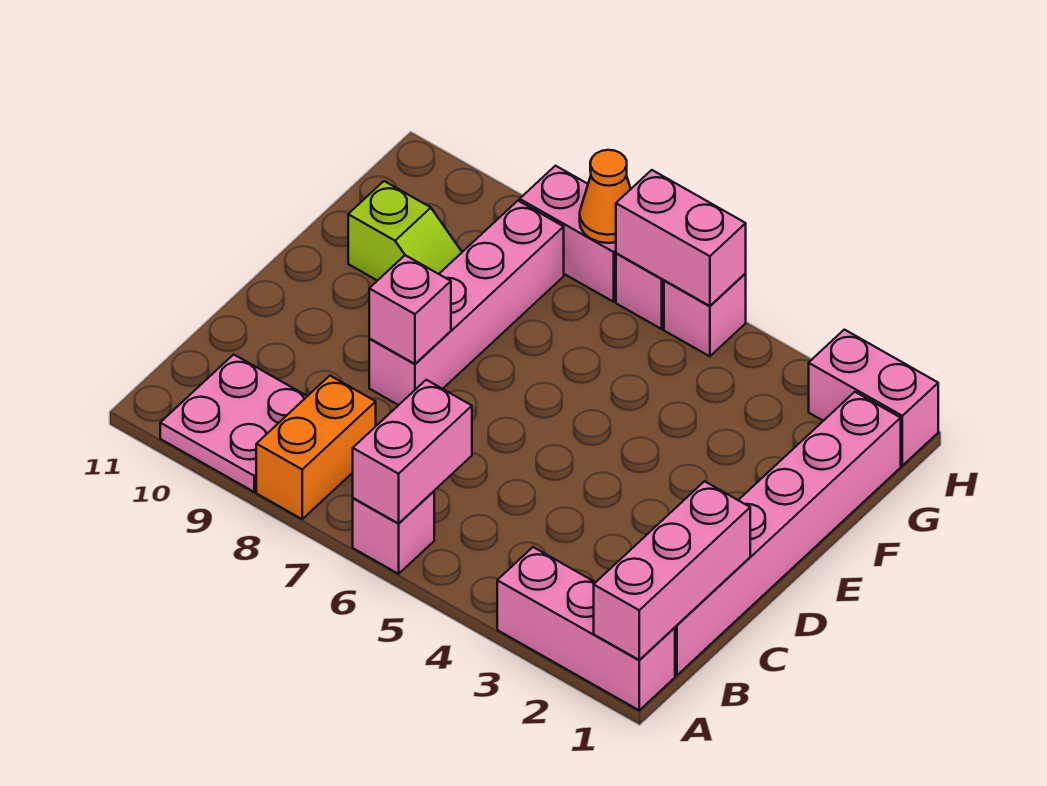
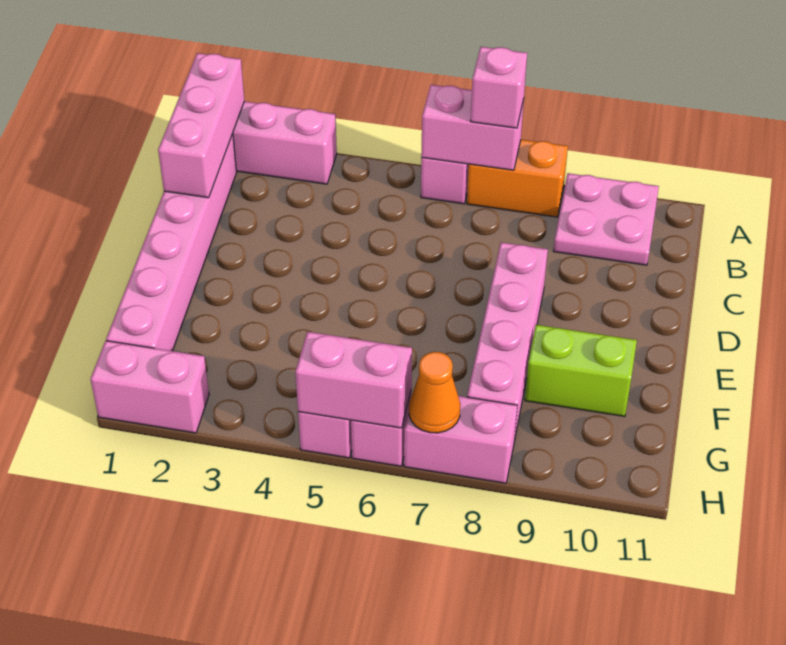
pink brick A6:B6 level 2 -> pink brick A6:A7 level 2
orange brick A8:B8 level 1 -> orange brick A7:A8 level 1
pink brick D8 level 2 -> pink brick A7 level 3
lime slope F9:F10 level 1 top 10 -> lime brick F9:F10 level 1

